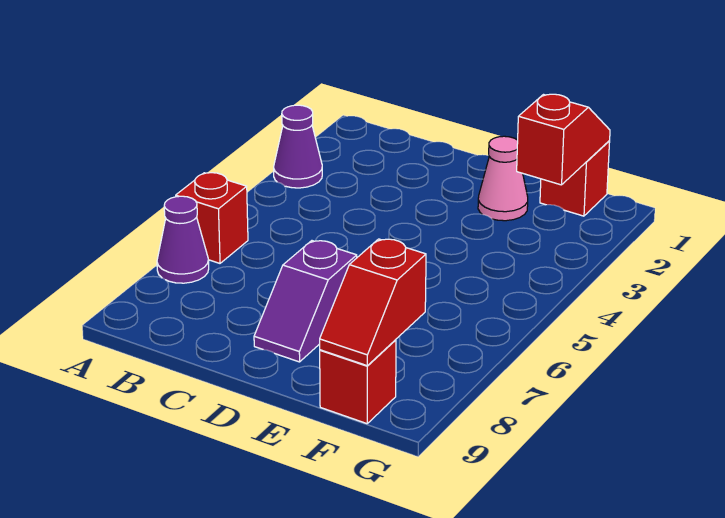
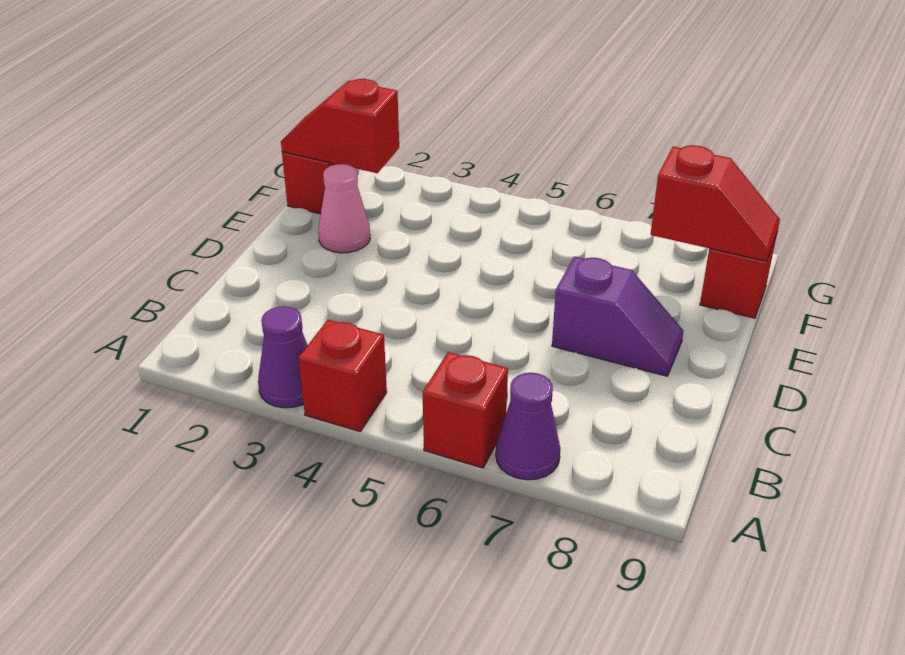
none -> red brick A4 level 1

